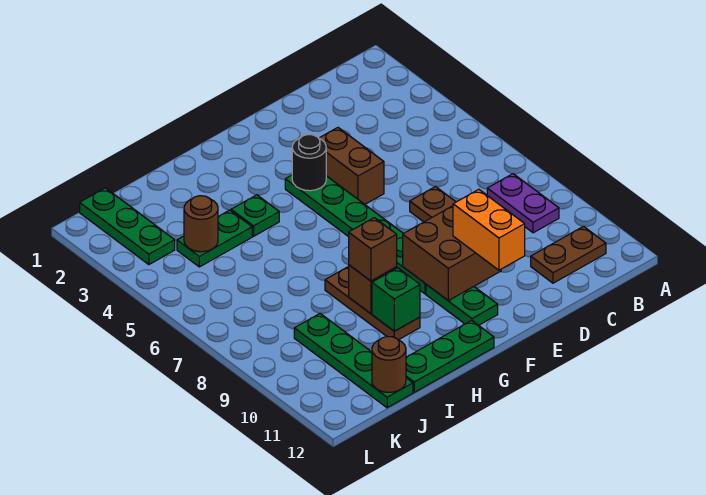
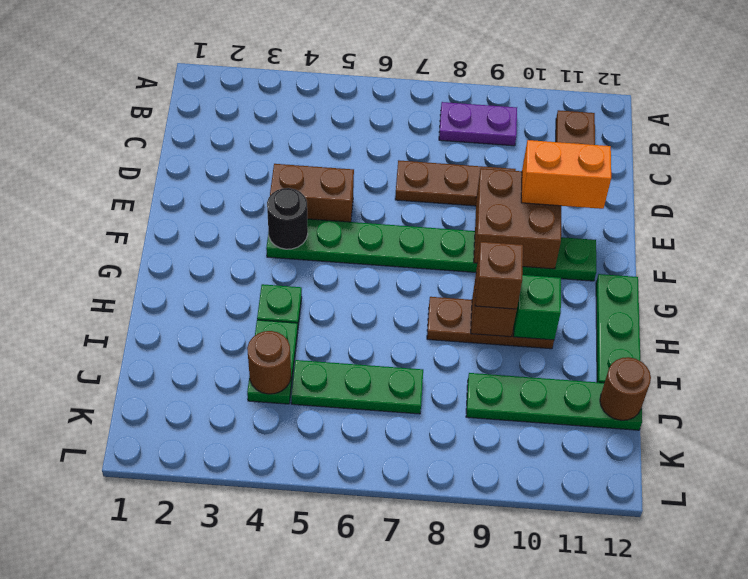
green plate K1:K3 level 1 -> green plate J5:J7 level 1

